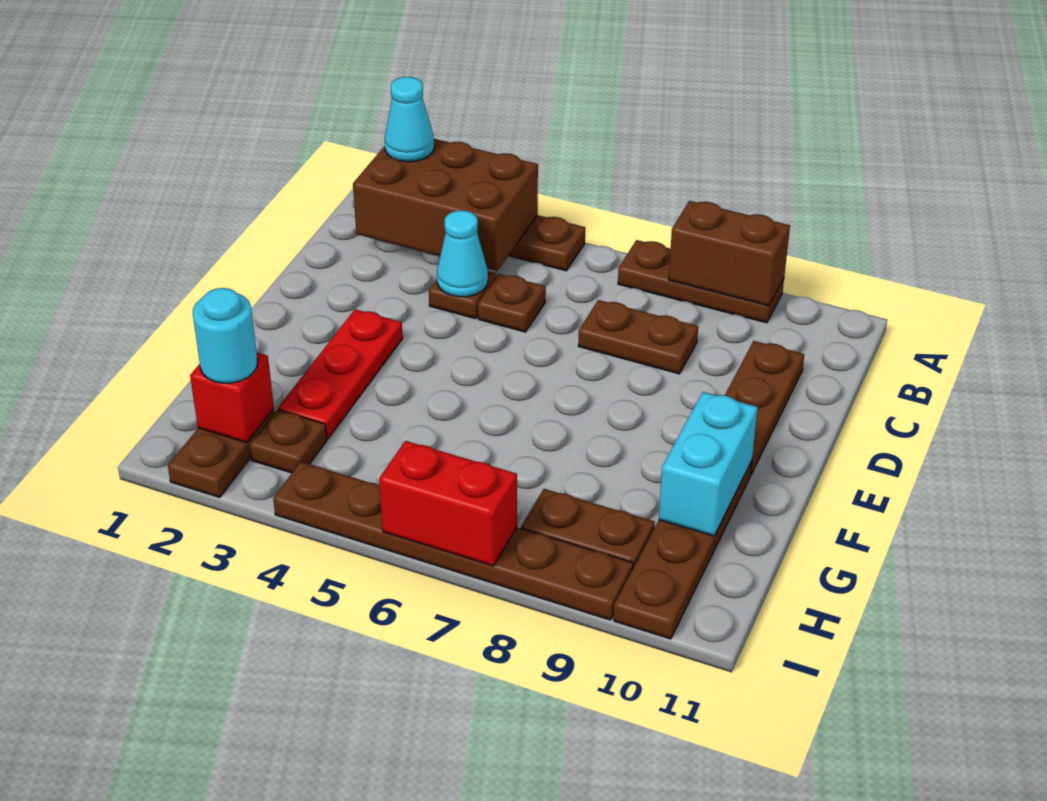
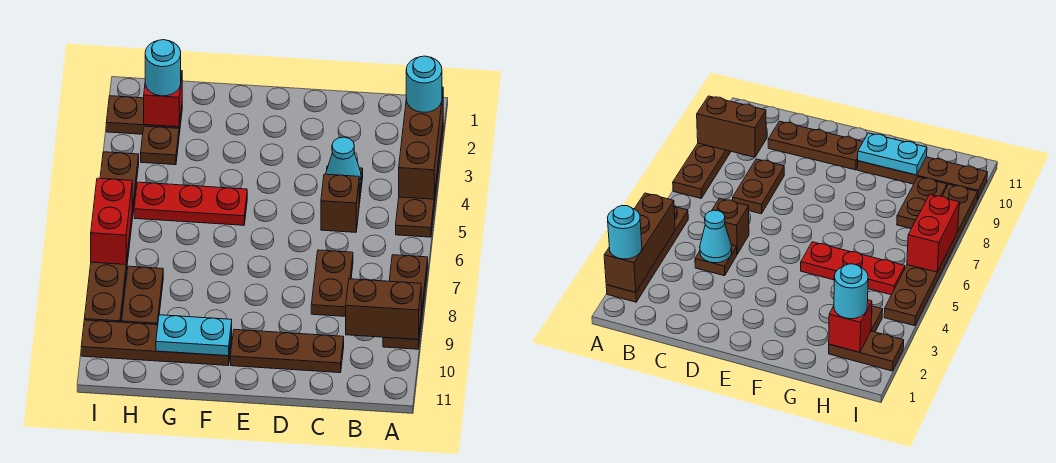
brown brick A2:B4 level 2 -> brown brick A2:A4 level 2
cyan cone A2 level 3 -> cyan round brick A2 level 3
brown brick A8:A9 level 2 -> brown brick A9:B9 level 2
brown plate C5 level 1 -> brown brick C5 level 1
red plate E3:G3 level 1 -> red plate F5:H5 level 1
cyan brick F10:G10 level 2 -> cyan plate F10:G10 level 2

